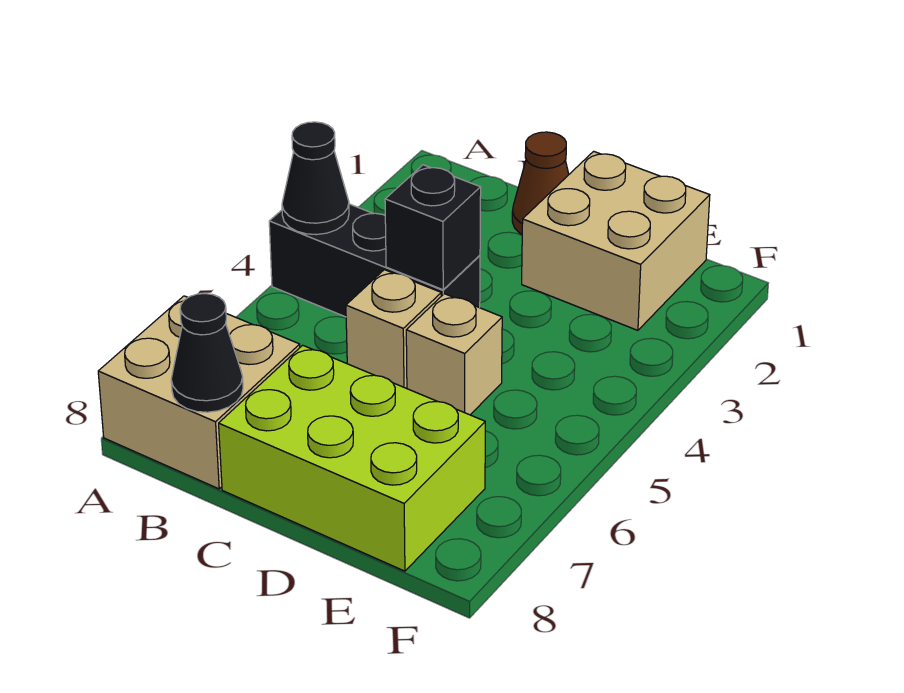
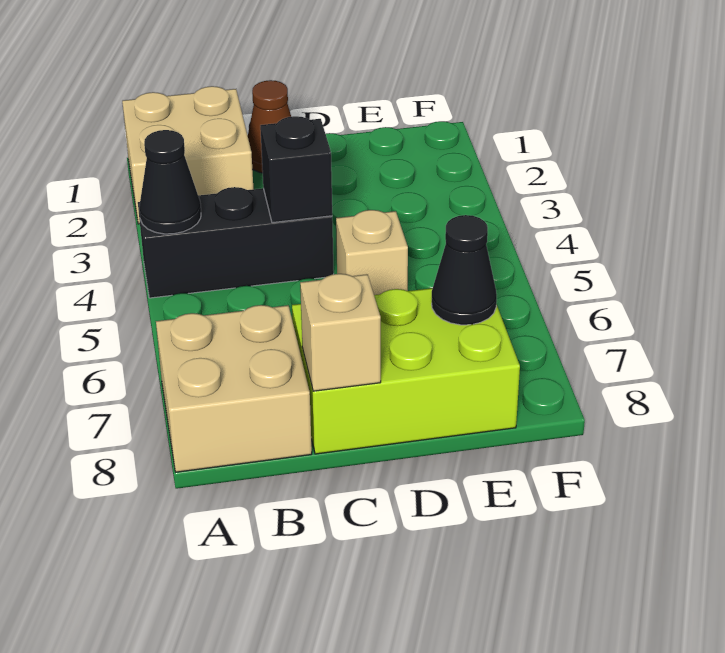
black cone B8 level 2 -> black cone E7 level 2
tan brick C5 level 1 -> tan brick C8 level 2
tan brick D1:E2 level 1 -> tan brick A1:B2 level 1

